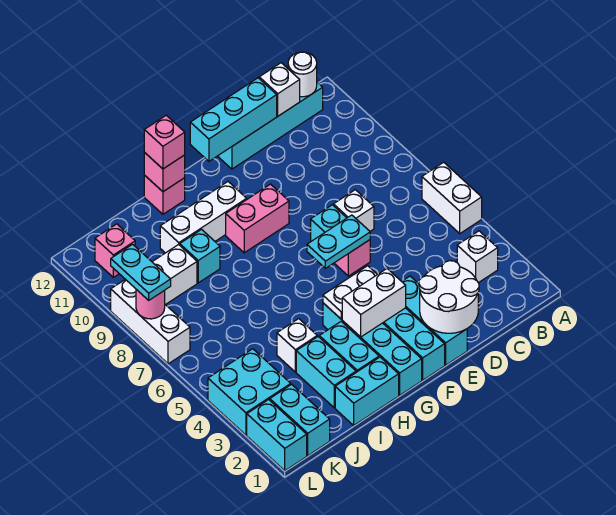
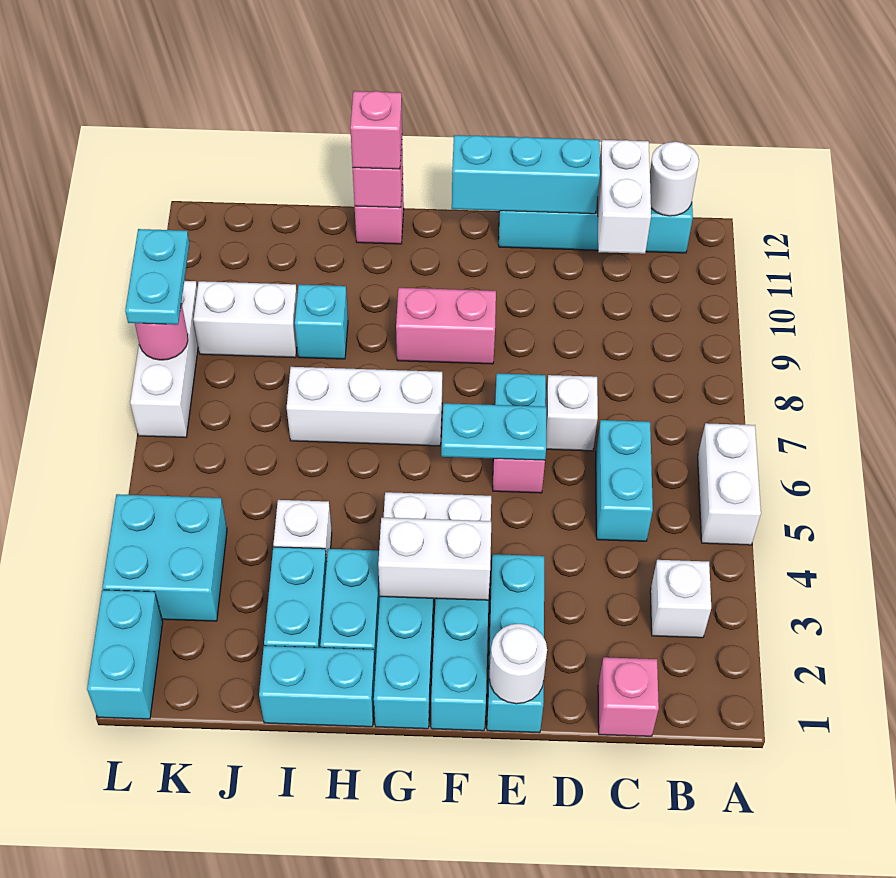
white brick C12 level 2 -> white brick C11:C12 level 2
white round brick D1:E2 level 2 -> white round brick E1 level 2
white brick G10:I10 level 1 -> white brick G7:I7 level 1
cyan brick K1:K2 level 1 -> cyan brick C5:C6 level 1
pink brick K11 level 1 -> pink brick C1 level 1

